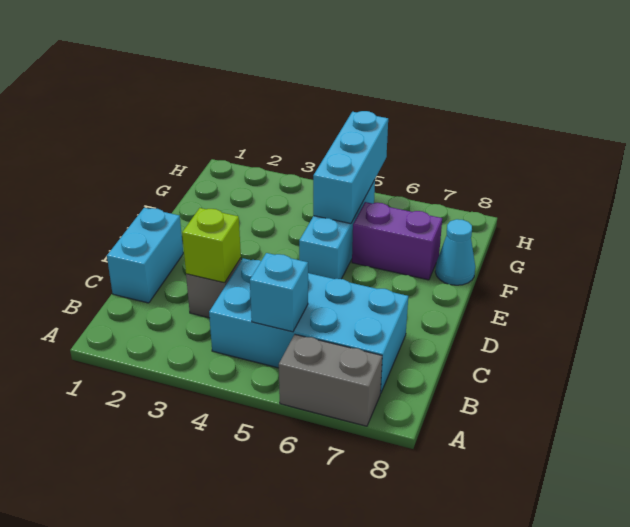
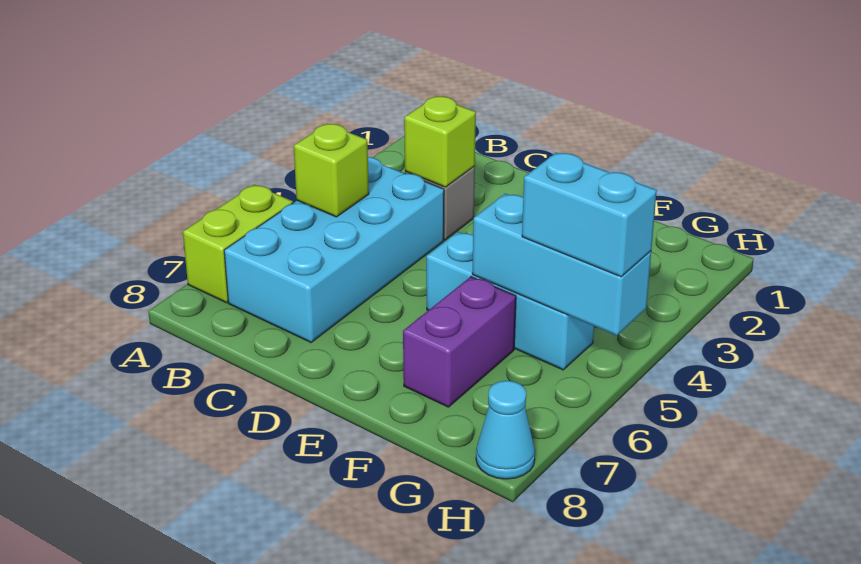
grey brick A6:A7 level 1 -> lime brick A6:A7 level 1
cyan brick B5 level 2 -> lime brick B5 level 2
cyan brick C1:D1 level 1 -> cyan brick G5:H5 level 3
cyan cone F8 level 1 -> cyan cone H8 level 1

